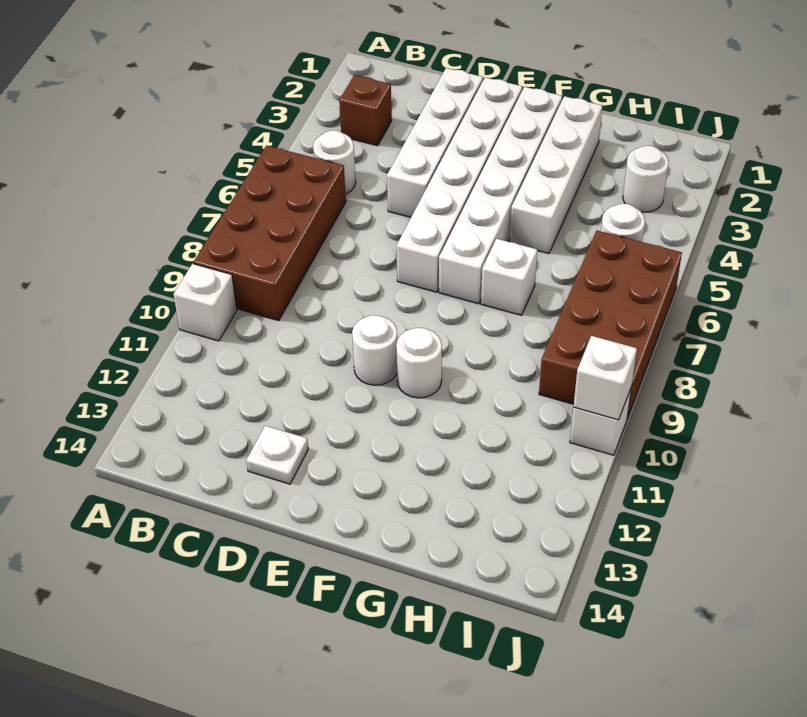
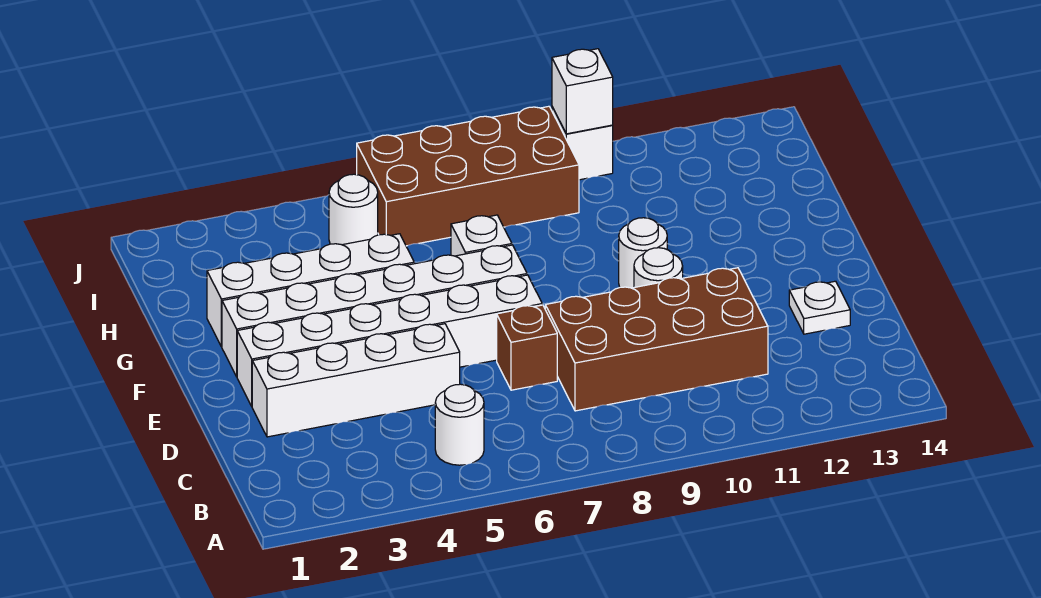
brown brick A6:B9 level 1 -> brown brick C8:D11 level 1
white brick A10 level 1 -> none
brown brick B3 level 1 -> brown brick D7 level 1
white round brick I3 level 1 -> none

